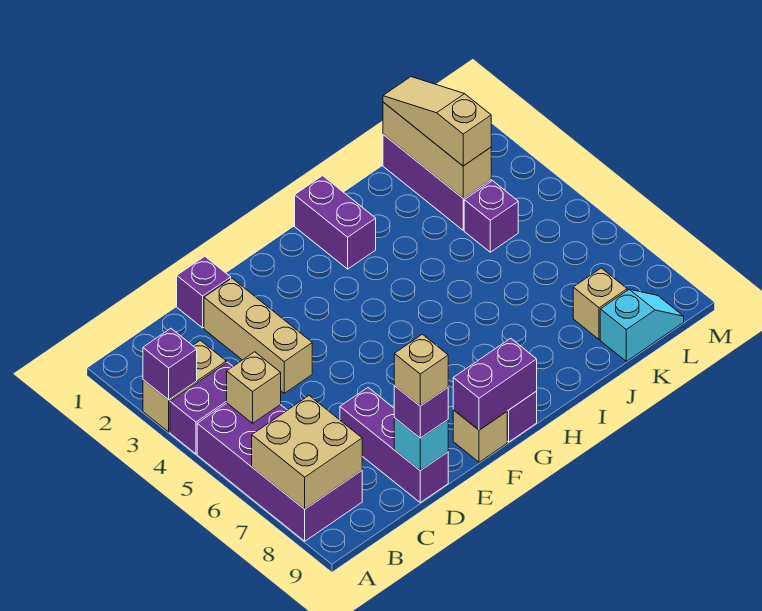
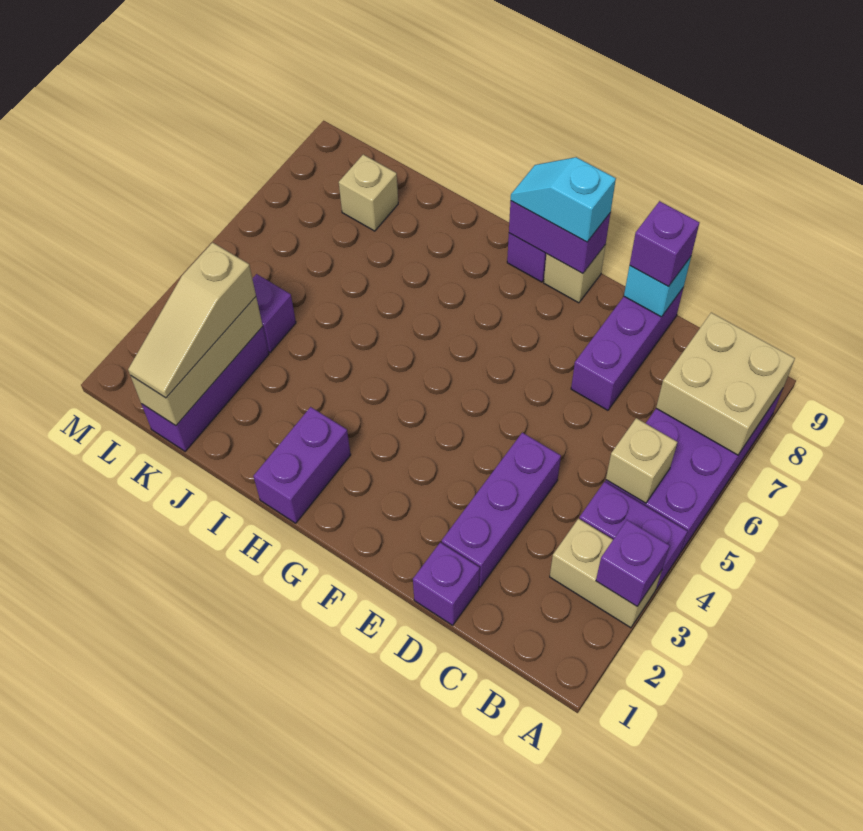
tan brick D2:D4 level 1 -> purple brick D2:D4 level 1
tan brick D9 level 4 -> none
cyan slope K9:L9 level 1 top K -> cyan slope F9:G9 level 3 top F

